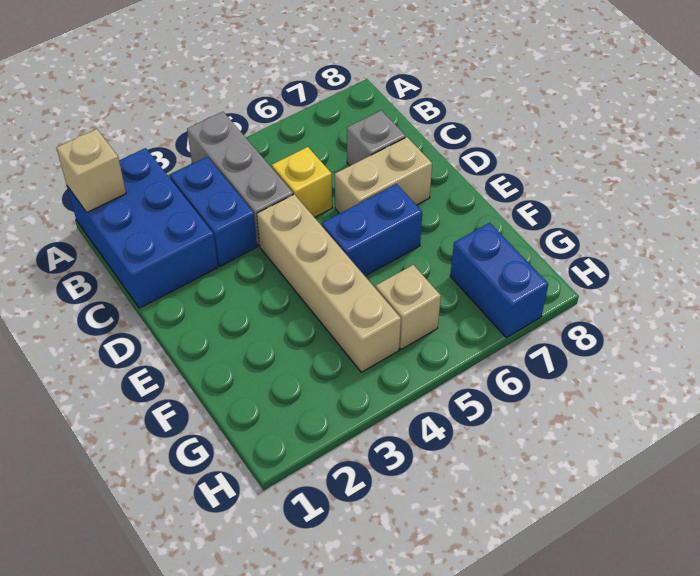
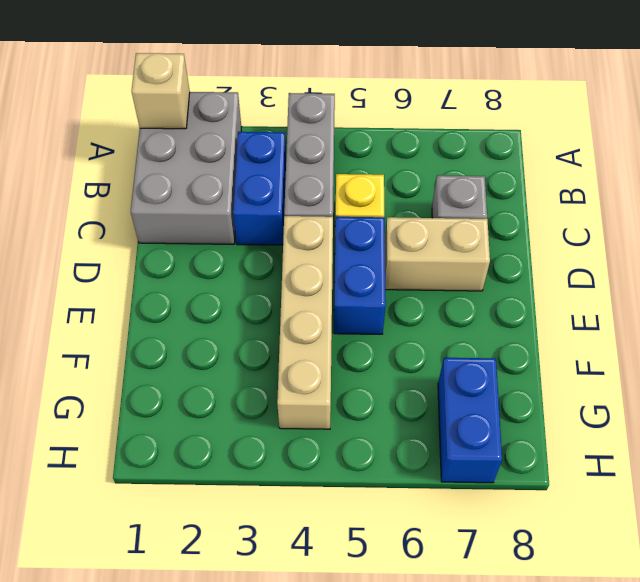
blue brick A1:C2 level 1 -> grey brick A1:C2 level 1
blue brick E5:E6 level 1 -> blue brick D5:E5 level 1
tan brick G5 level 1 -> none

